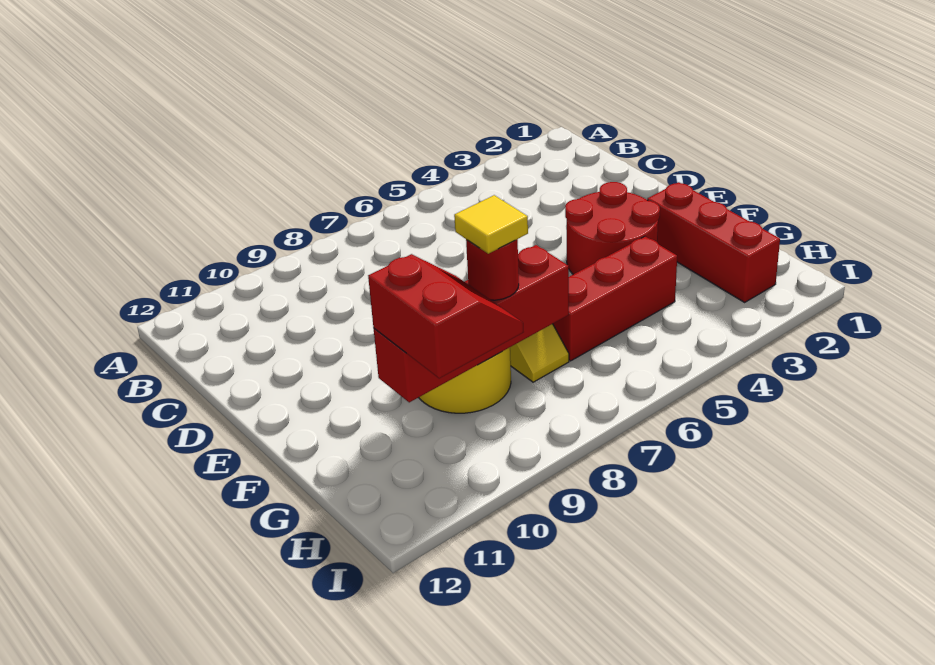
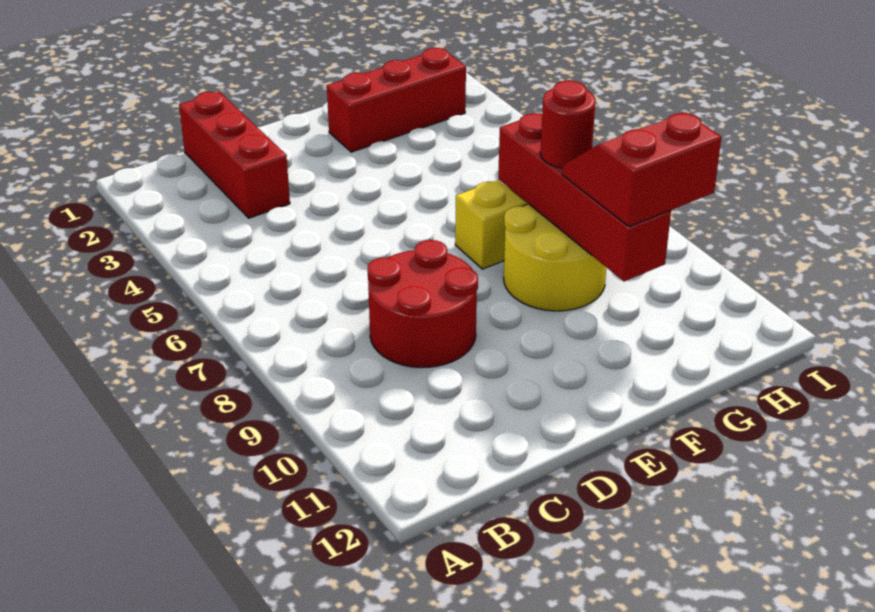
red round brick E3:F4 level 1 -> red round brick C8:D9 level 1
red brick G4:G6 level 1 -> red brick C1:C3 level 1
yellow tile G8 level 4 -> none

